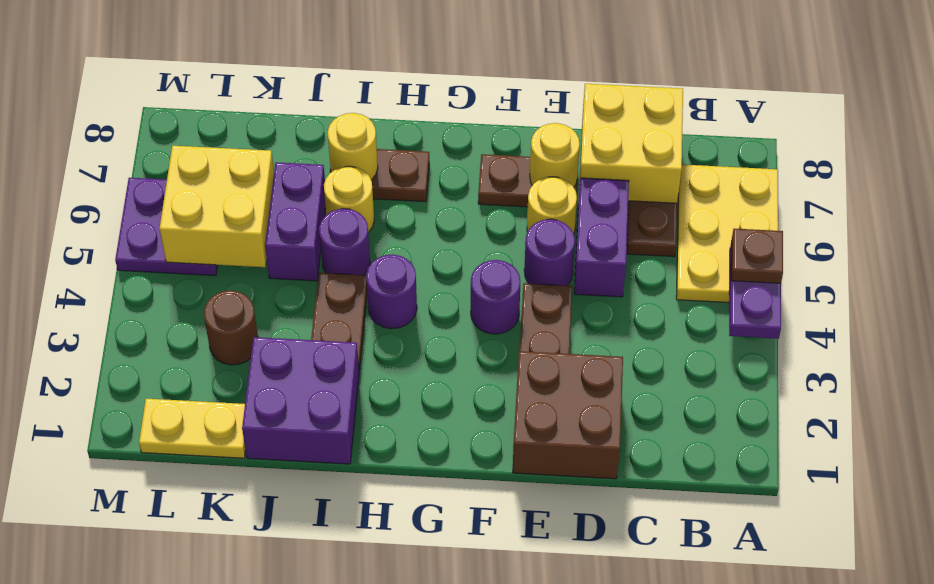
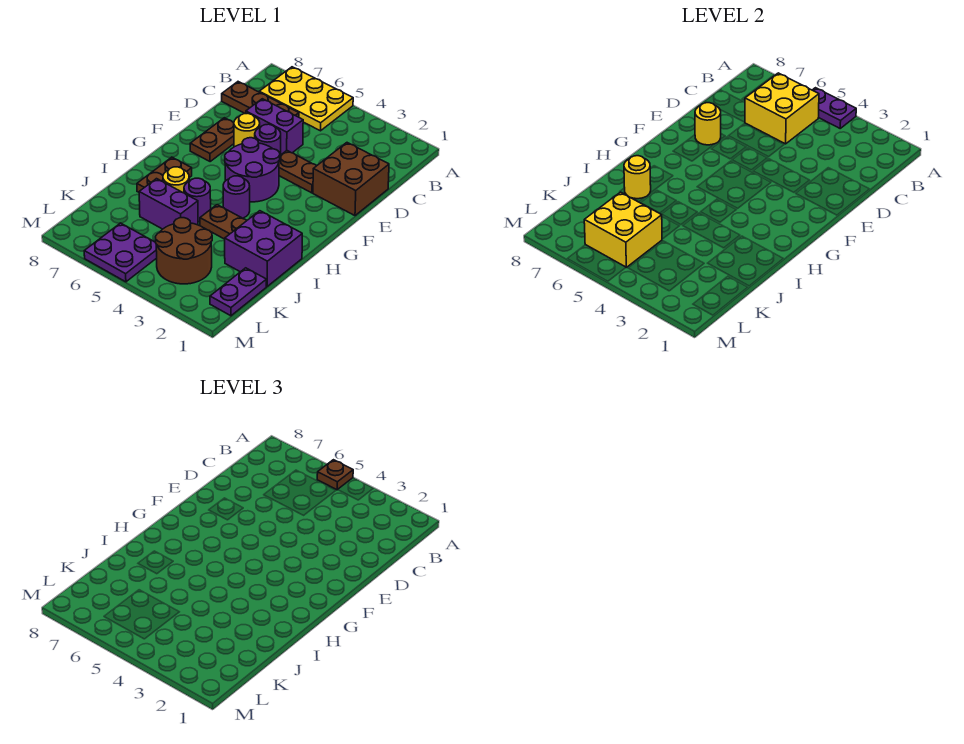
yellow brick C7:D8 level 2 -> yellow brick B5:C6 level 2
purple round brick F4 level 1 -> purple round brick F4:G5 level 1
yellow plate K1:L1 level 1 -> purple plate K1:L1 level 1
brown round brick K3 level 1 -> brown round brick K3:L4 level 1

